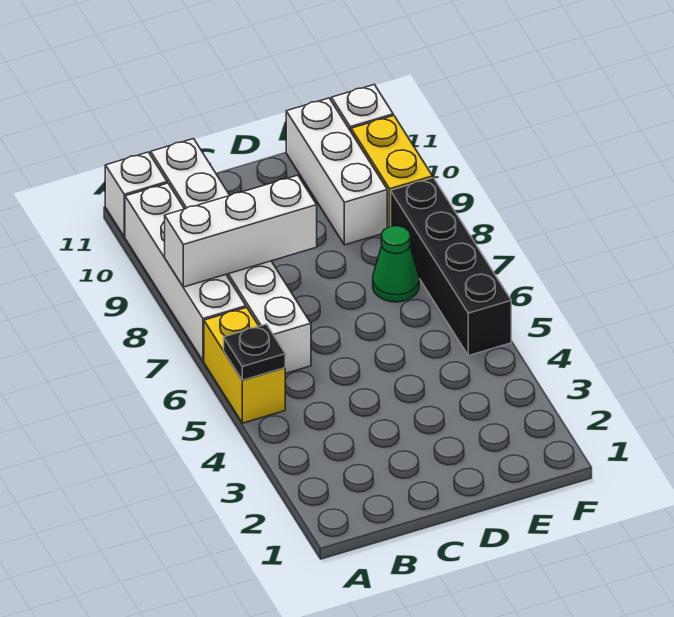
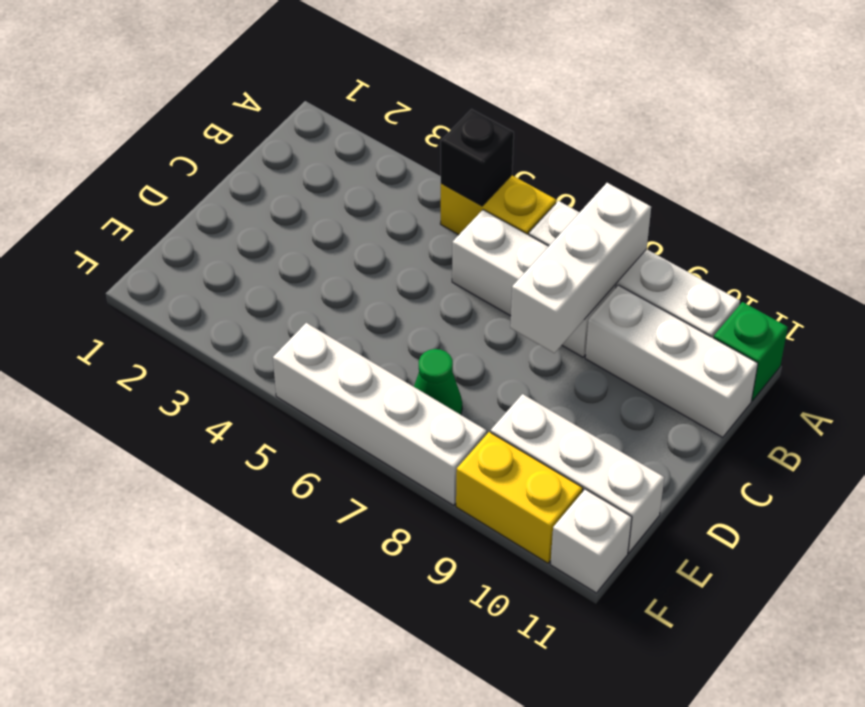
black plate A5 level 2 -> black brick A5 level 2
white brick A11 level 1 -> green brick A11 level 1
black brick F5:F8 level 1 -> white brick F5:F8 level 1

